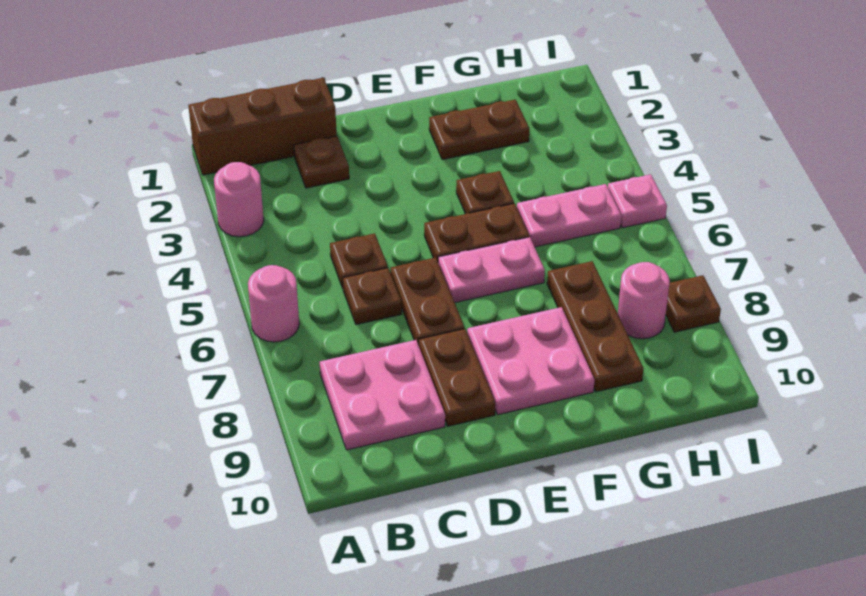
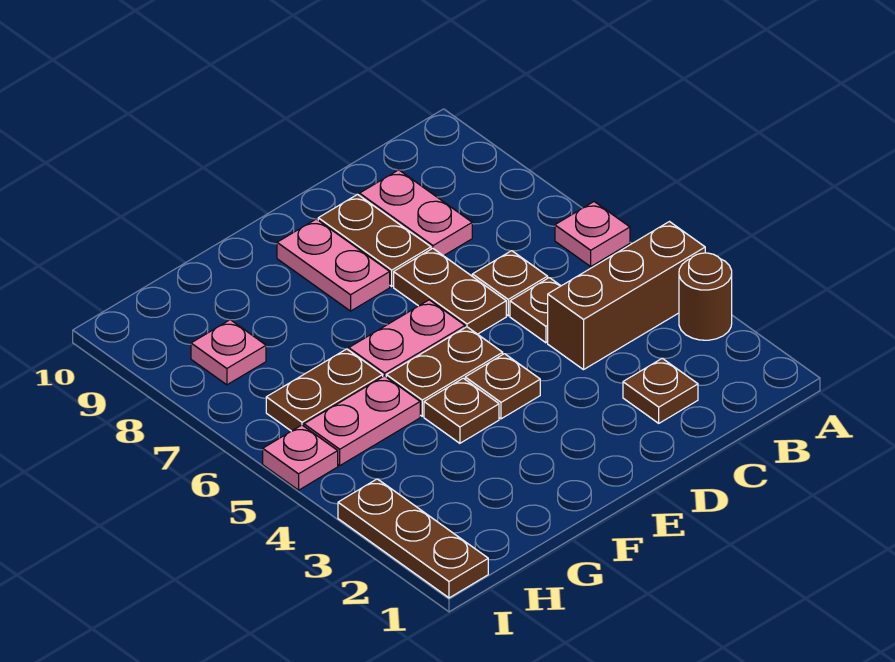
brown brick A1:C1 level 1 -> brown brick A4:C4 level 1
pink round brick A3 level 1 -> brown round brick A3 level 1
pink round brick A6 level 1 -> pink plate A6 level 1
pink plate B8:C9 level 1 -> pink plate C8:C9 level 1
pink plate E8:F9 level 1 -> pink plate E8:E9 level 1
brown plate F2:G2 level 1 -> brown plate G6:H6 level 1
brown plate G7:G9 level 1 -> brown plate I1:I3 level 1
pink round brick H8 level 1 -> pink plate H8 level 1
brown plate I8 level 1 -> brown plate E4 level 1

